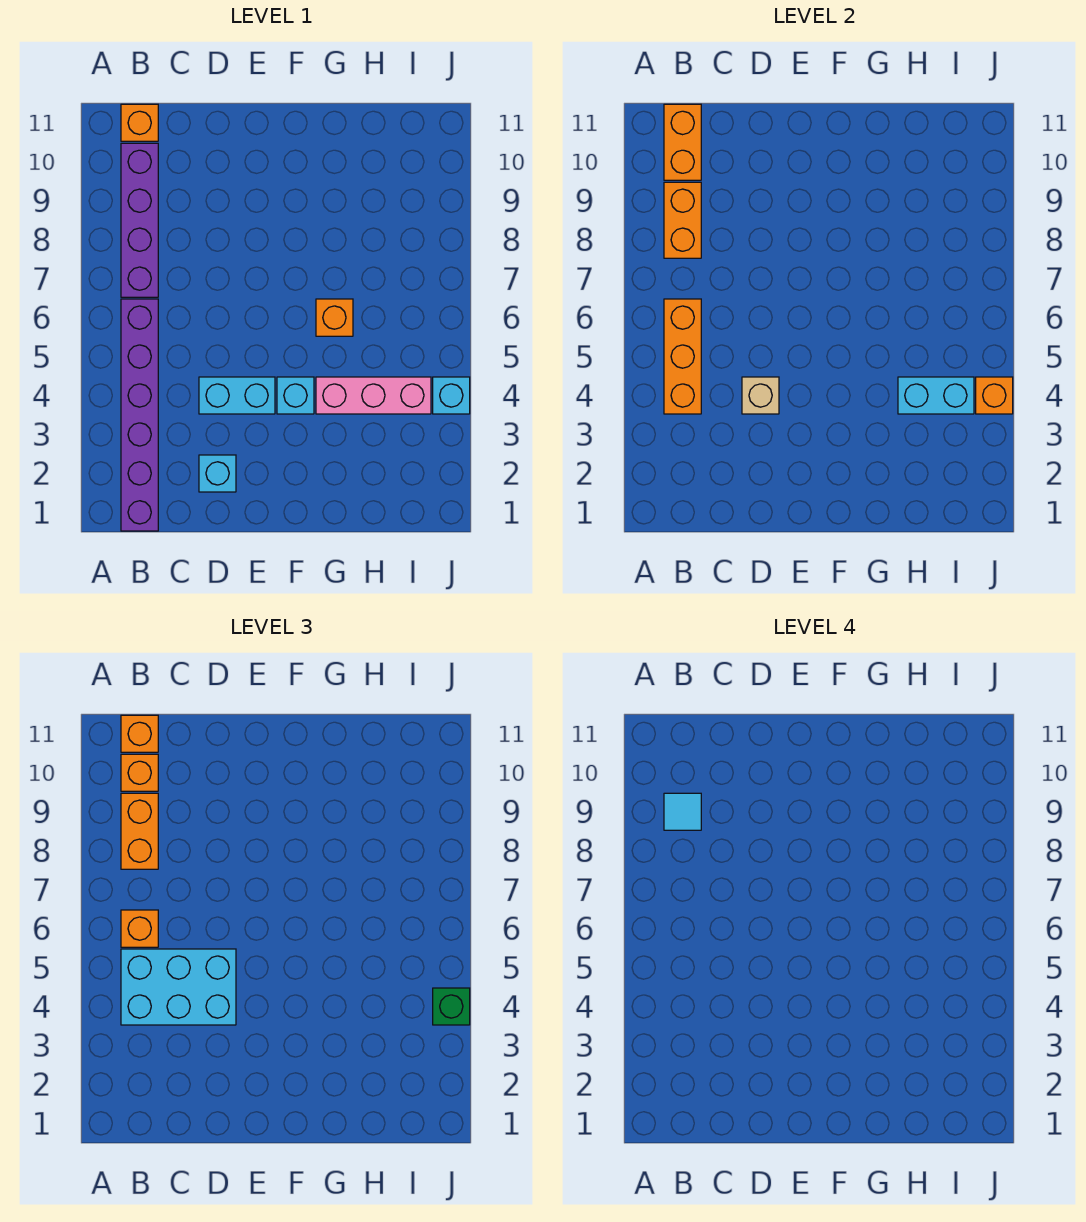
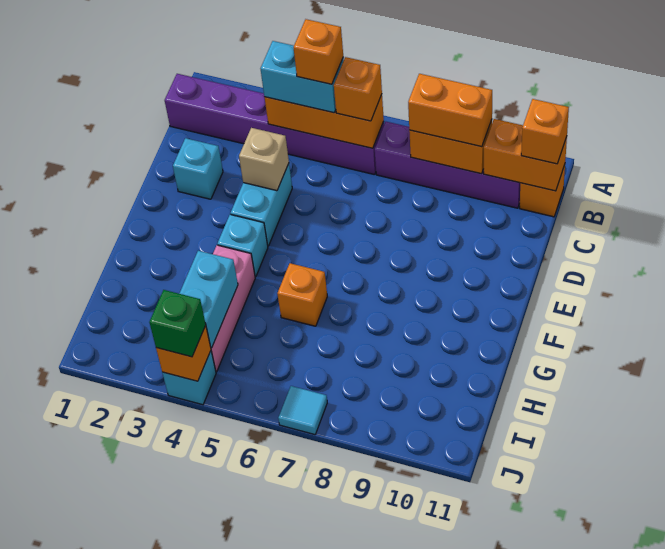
cyan brick B4:D5 level 3 -> cyan brick B4:B5 level 3
cyan tile B9 level 4 -> cyan tile J7 level 1
orange brick B10 level 3 -> orange brick B5 level 4

